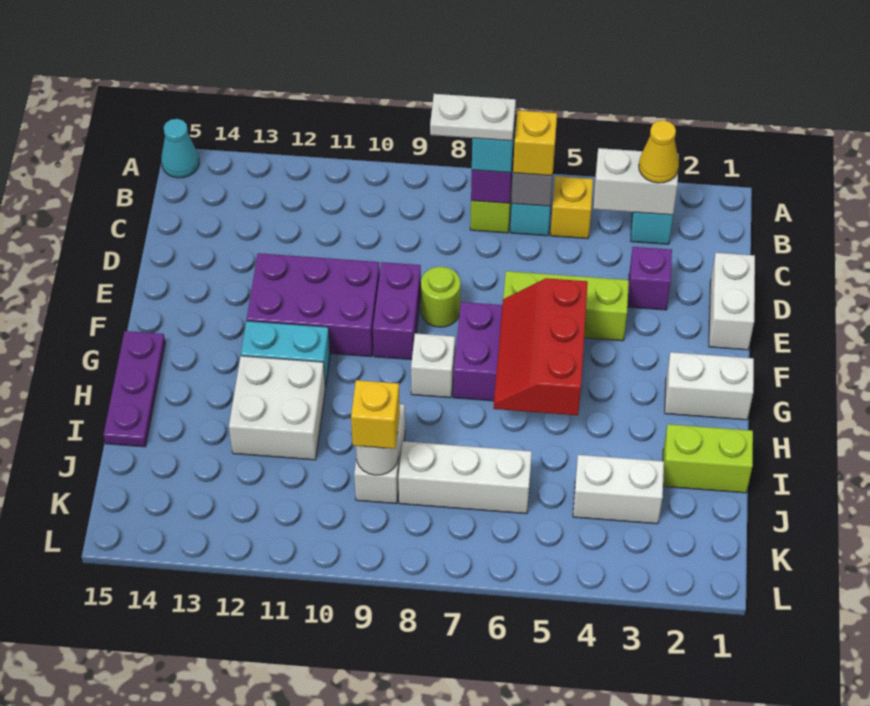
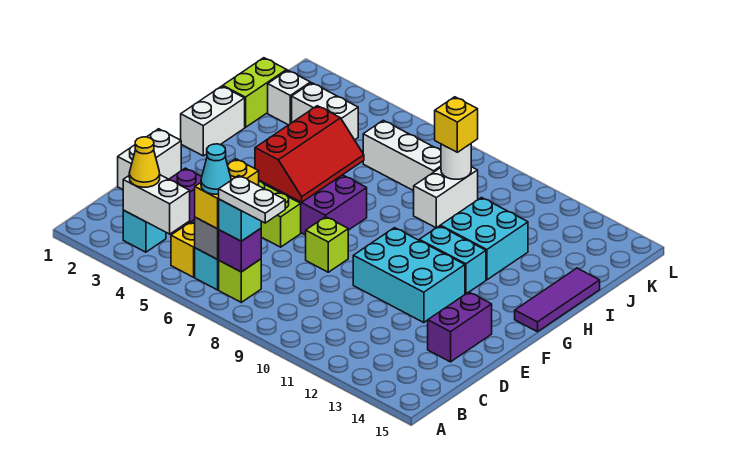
cyan cone A15 level 1 -> cyan cone B6 level 4
yellow brick B6 level 3 -> yellow brick B6:C6 level 3
lime round brick E8 level 1 -> lime brick E8 level 1
purple brick E9:F9 level 1 -> purple brick D14:E14 level 1
purple brick E10:F12 level 1 -> cyan brick E10:F12 level 1
white brick G1:G2 level 1 -> white brick G1:H1 level 1
white brick G8 level 1 -> white brick J2 level 1
purple plate G15:I15 level 1 -> purple tile G15:I15 level 1
white brick H11:I12 level 1 -> cyan brick H11:I12 level 1
lime brick I1:I2 level 1 -> lime brick I1:J1 level 1

